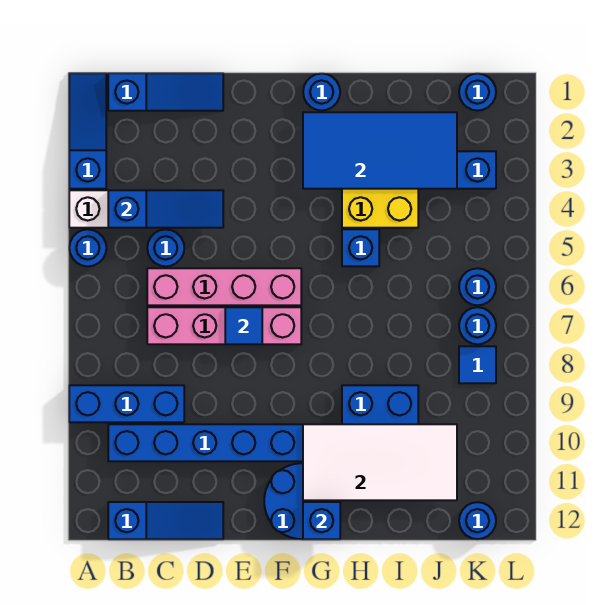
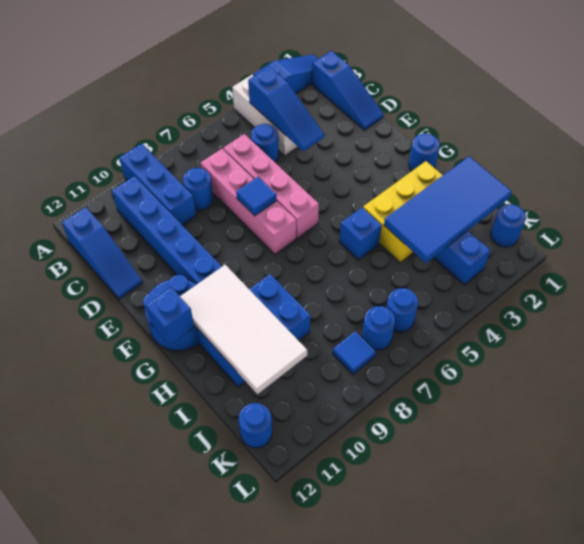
blue round brick A5 level 1 -> blue round brick C8 level 1
blue tile G2:J3 level 2 -> blue tile I1:J4 level 2

